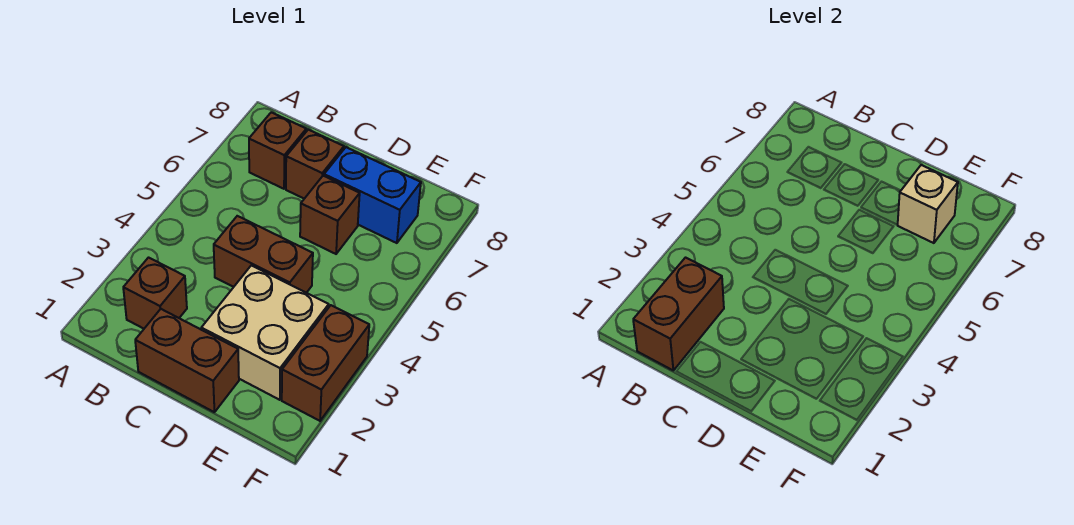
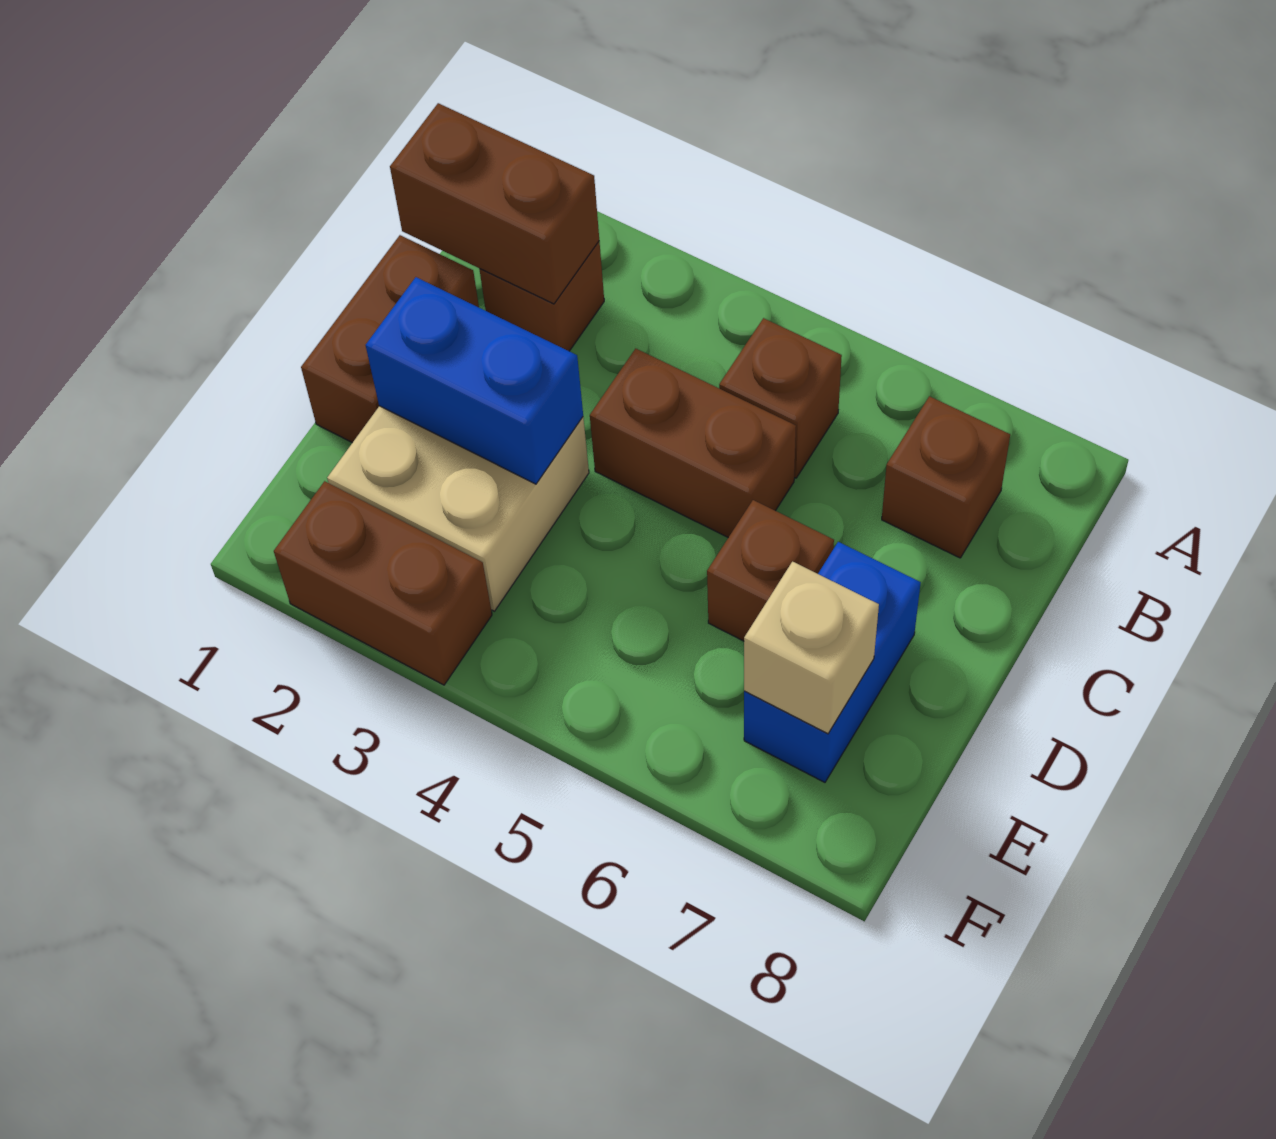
brown brick C4:D4 level 1 -> brown brick C4:C5 level 1
brown brick C7 level 1 -> brown brick B5 level 1
none -> blue brick D2:D3 level 2

